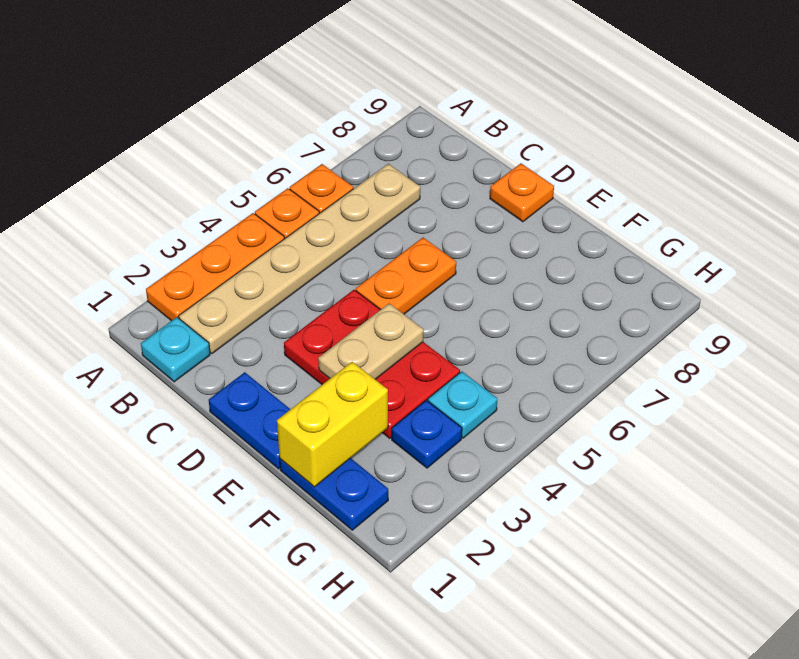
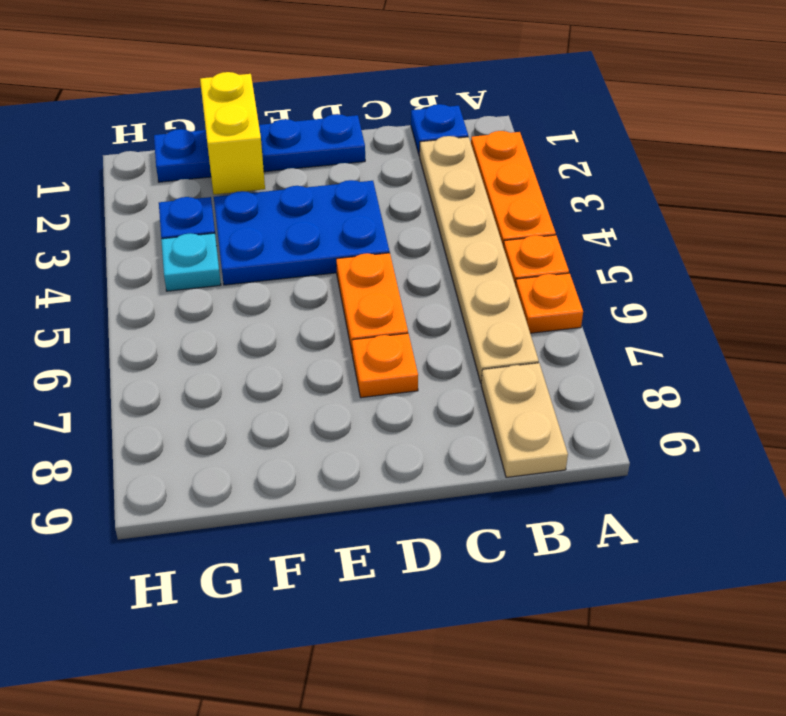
cyan plate B1 level 1 -> blue plate B1 level 1
red plate D3:F4 level 1 -> blue plate D3:F4 level 1
orange plate D9 level 1 -> orange plate D7 level 1
tan plate E3:E4 level 2 -> tan plate B8:B9 level 1

